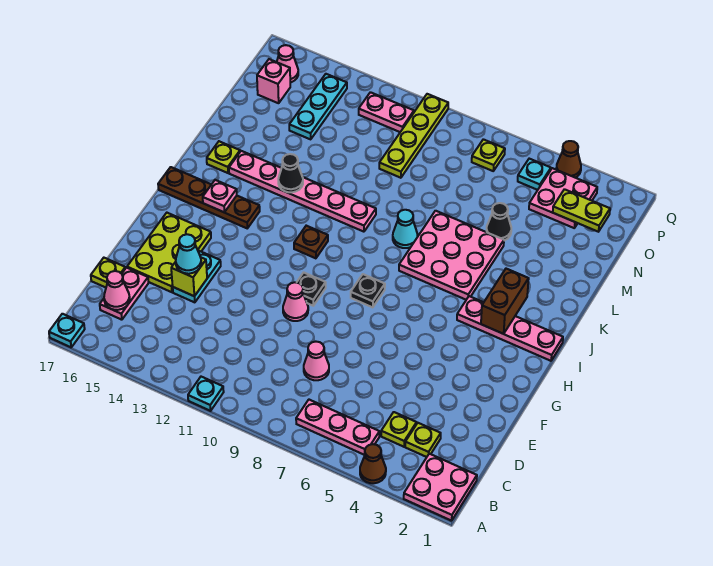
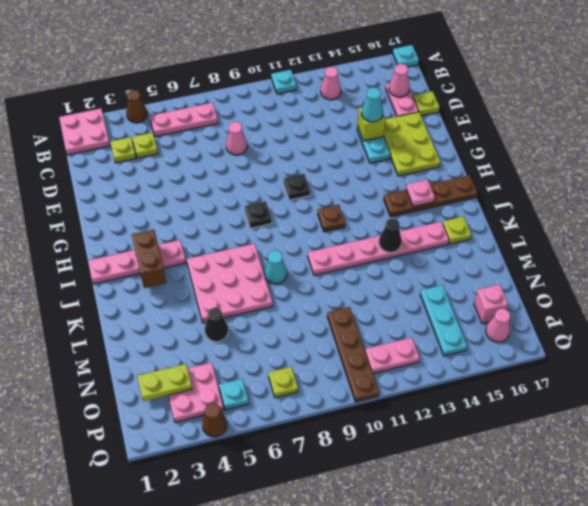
pink cone F10 level 1 -> pink cone B13 level 1
lime plate N10:Q10 level 1 -> brown plate N10:Q10 level 1

